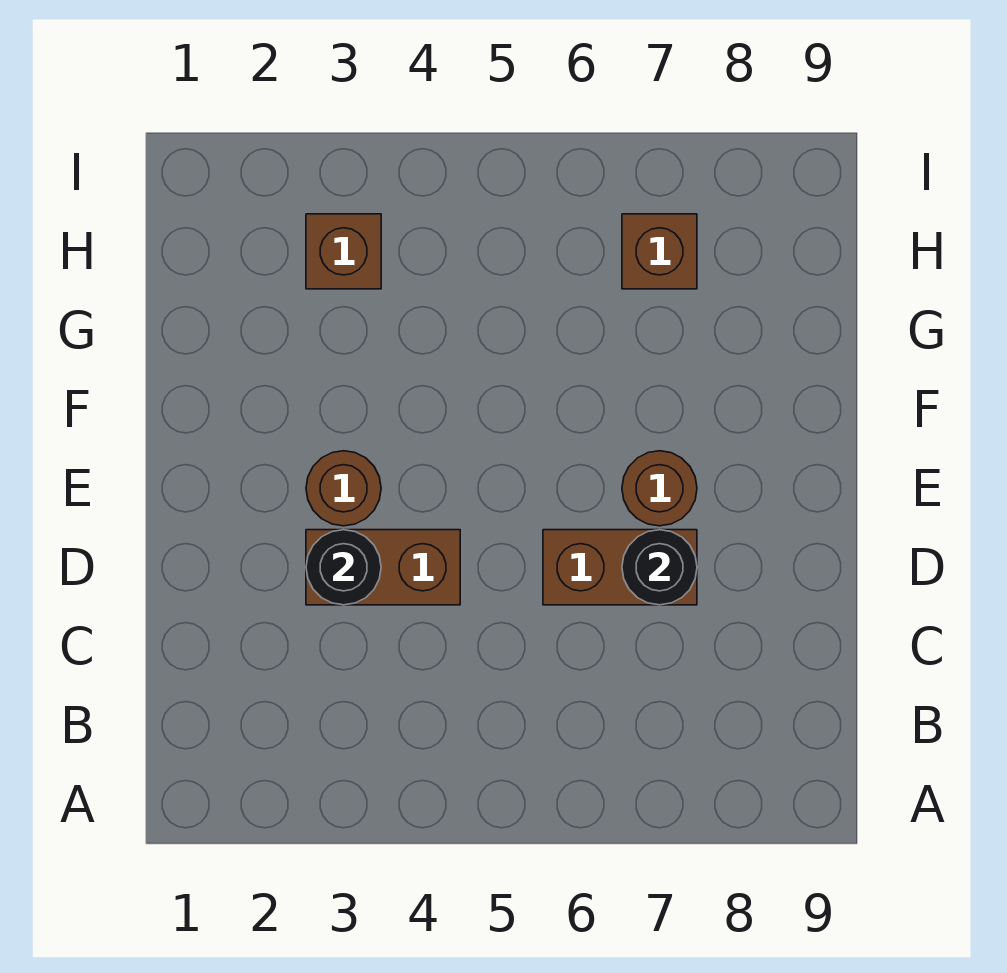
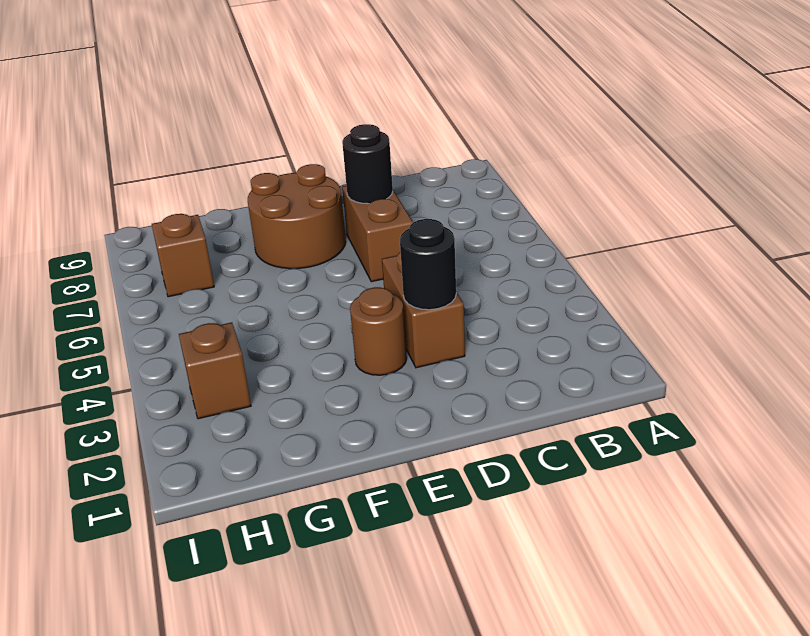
brown round brick E7 level 1 -> brown round brick E7:F8 level 1

